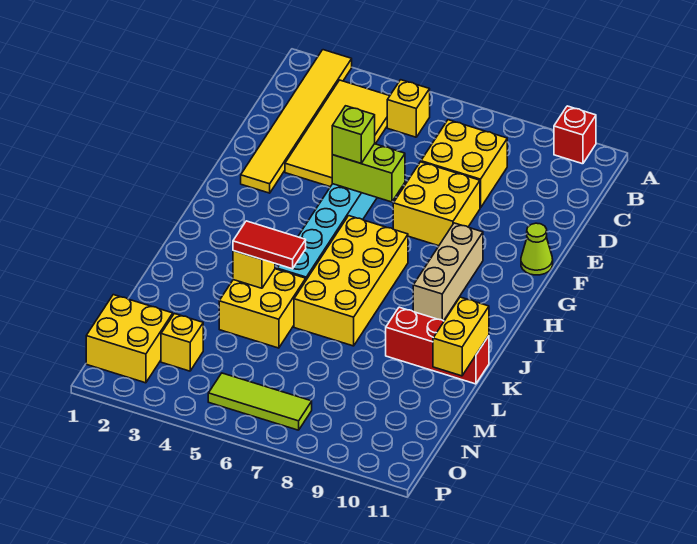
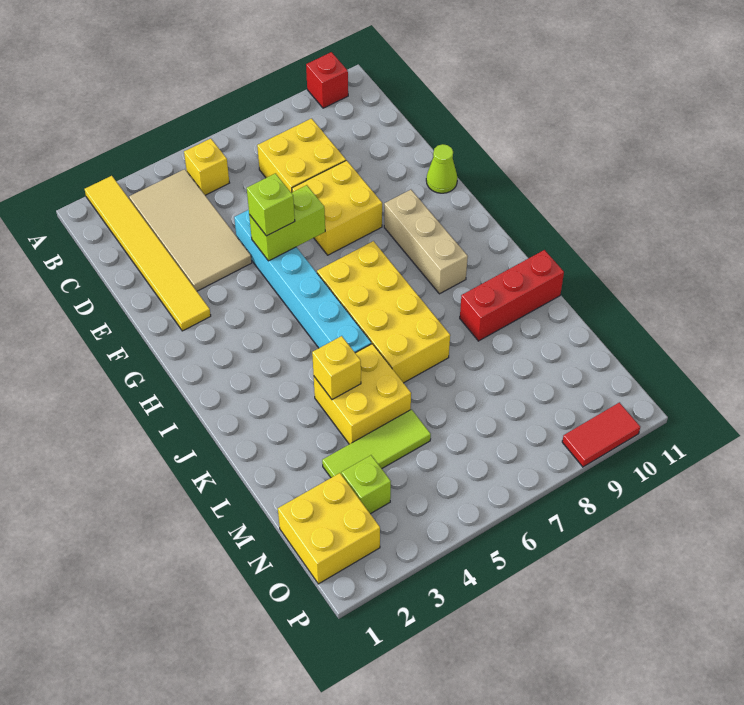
yellow tile B3:E4 level 1 -> tan tile B3:E4 level 1
red tile K4:K5 level 3 -> red tile P9:P10 level 1
yellow brick K11:L11 level 2 -> none
yellow brick N3 level 1 -> lime brick N3 level 1
lime tile O5:O7 level 1 -> lime tile M3:M5 level 1

